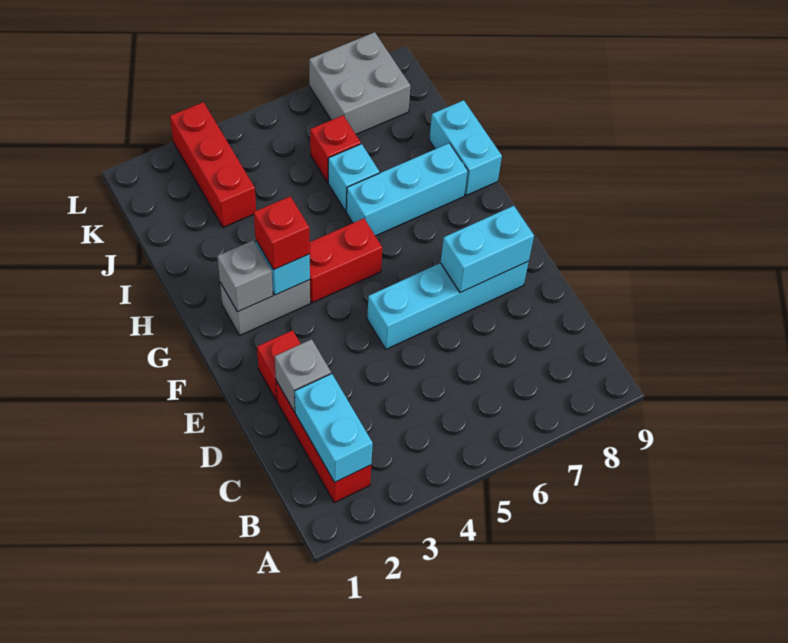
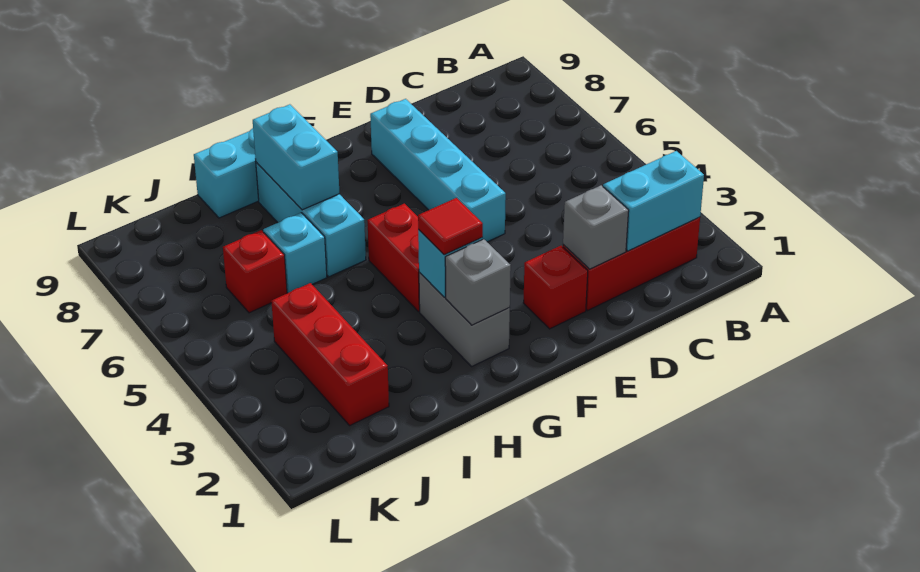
cyan brick E7:E8 level 2 -> cyan brick H7:H8 level 2
red brick G3 level 3 -> red tile G3 level 3
red brick J3:L3 level 1 -> red brick J2:J4 level 1
grey brick K7:L8 level 1 -> none

